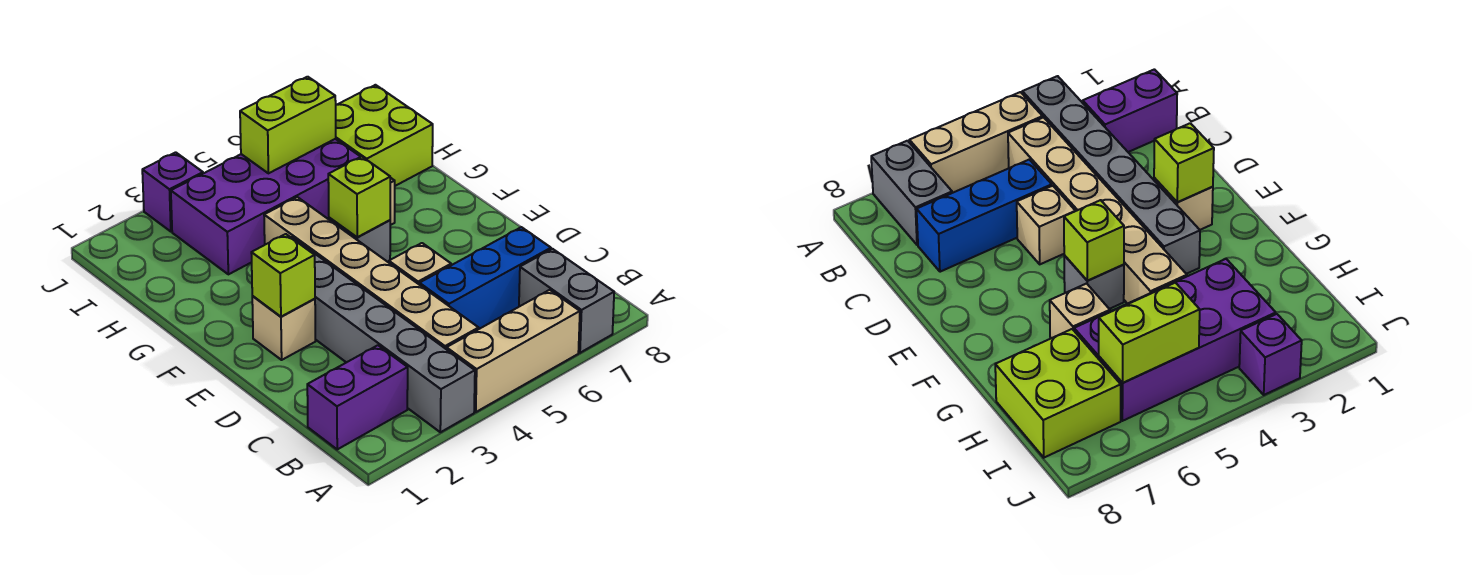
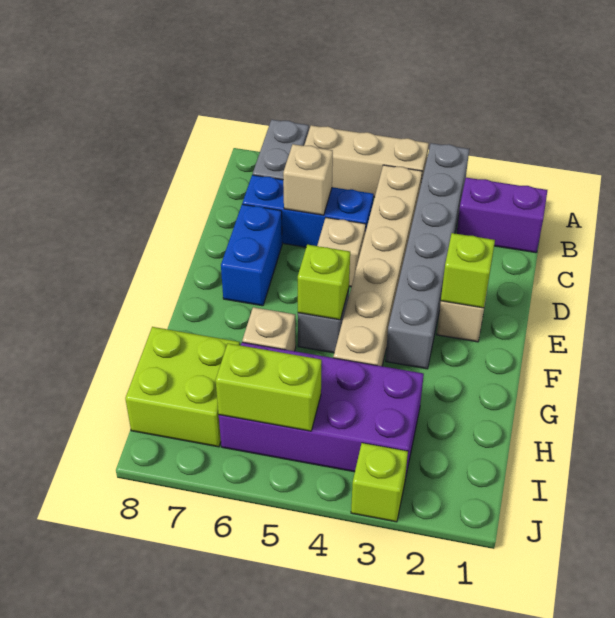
none -> tan brick C6 level 2
none -> blue brick D7:E7 level 1
purple brick J3 level 1 -> lime brick J3 level 1

